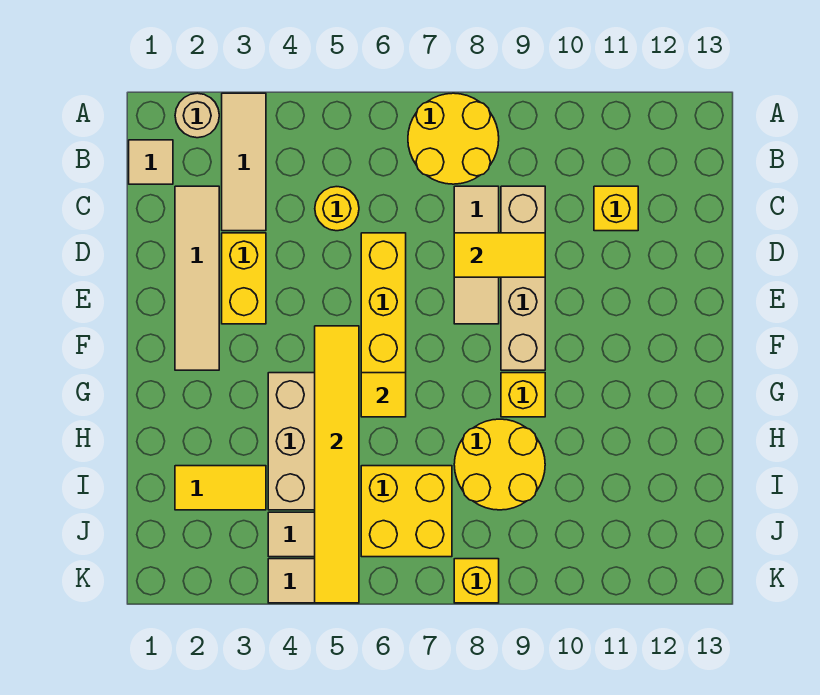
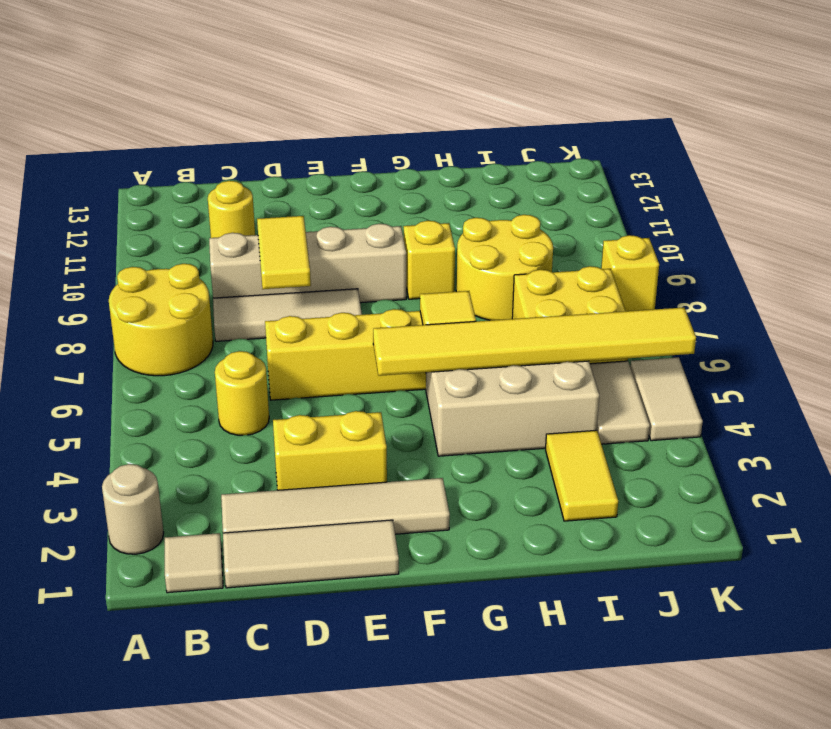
tan tile A3:C3 level 1 -> tan tile C1:E1 level 1
yellow brick C11 level 1 -> yellow round brick C11 level 1

